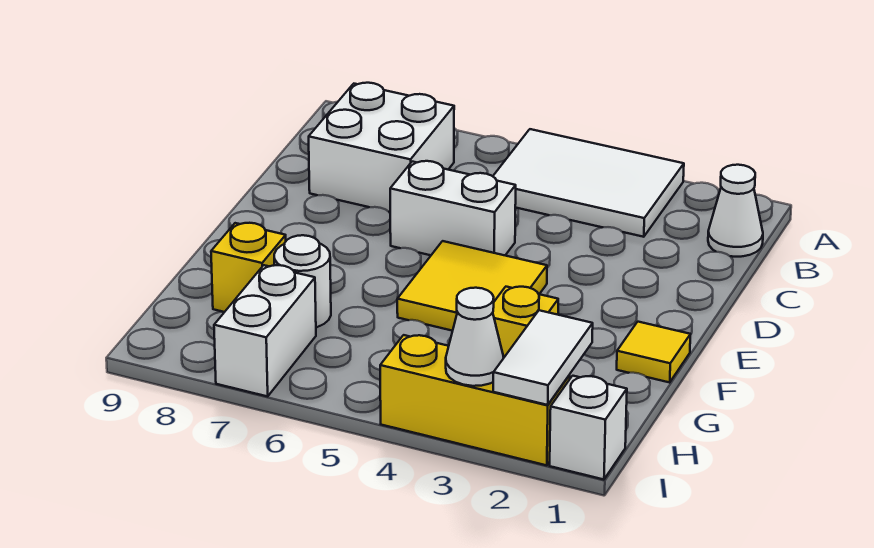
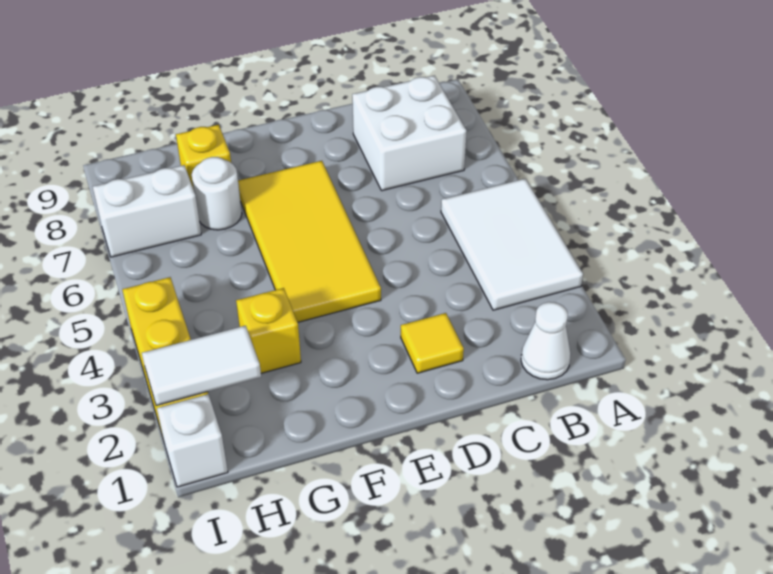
white brick D5:D6 level 1 -> none
yellow tile E4:F5 level 1 -> yellow tile E4:F7 level 1
yellow tile F1 level 1 -> yellow tile D2 level 1
white cone I3 level 2 -> none

